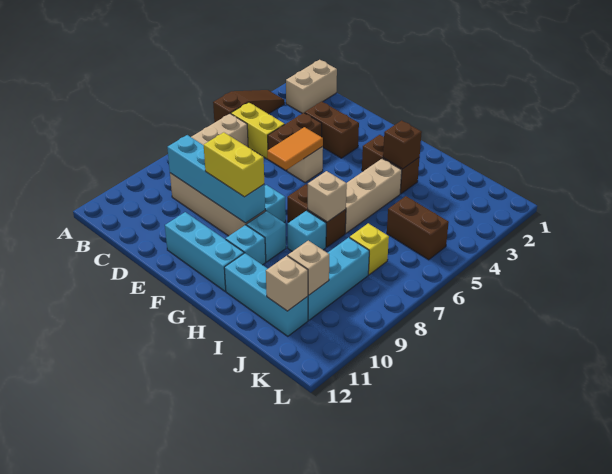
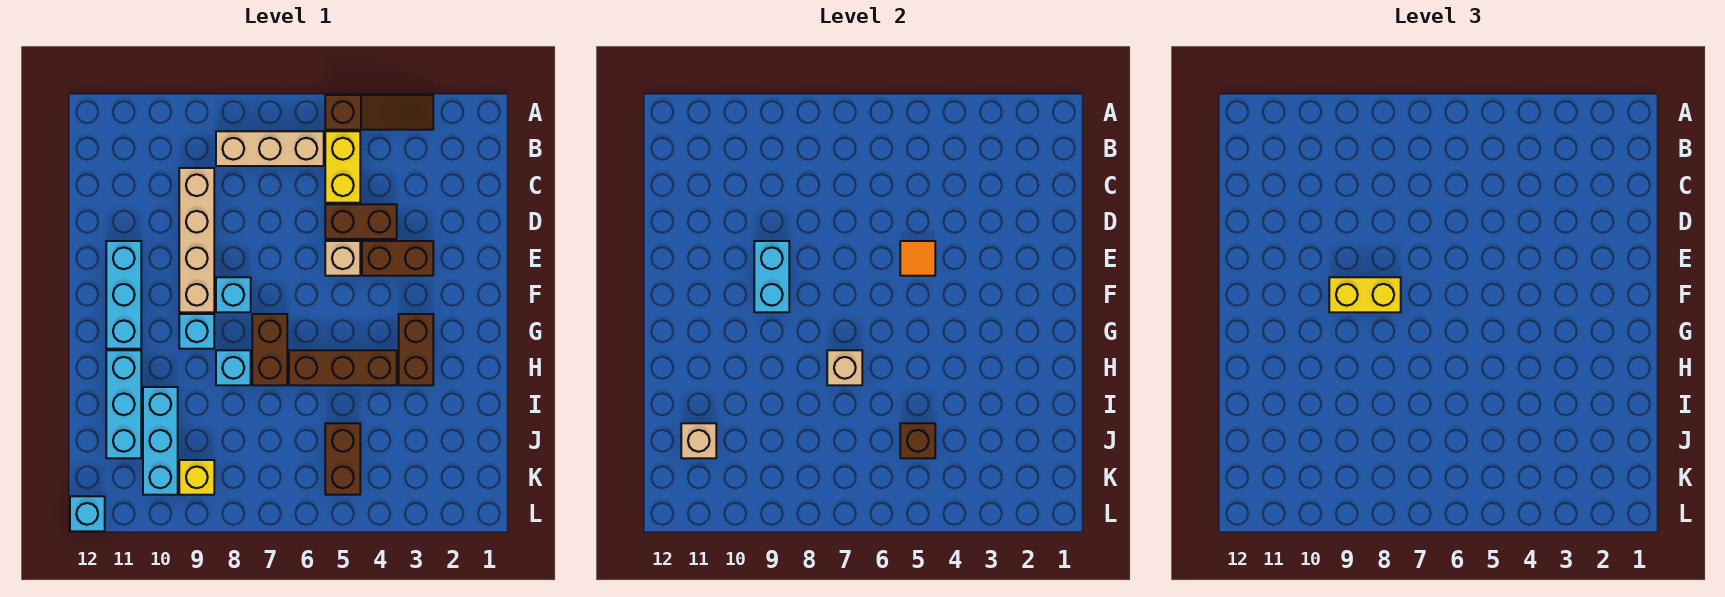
tan brick B1:B2 level 1 -> none
cyan brick C9:F9 level 2 -> cyan brick E9:F9 level 2
brown brick D3:E3 level 1 -> brown brick E3:E4 level 1
orange tile E5:E6 level 2 -> orange tile E5 level 2
yellow brick E9:F9 level 3 -> yellow brick F8:F9 level 3
cyan brick G10 level 1 -> cyan brick L12 level 1
brown brick H3 level 2 -> brown brick J5 level 2
tan brick H4:H6 level 1 -> brown brick H4:H6 level 1
yellow brick J7 level 1 -> yellow brick K9 level 1
cyan brick J8:J10 level 1 -> cyan brick I10:K10 level 1
tan brick J10 level 2 -> none

